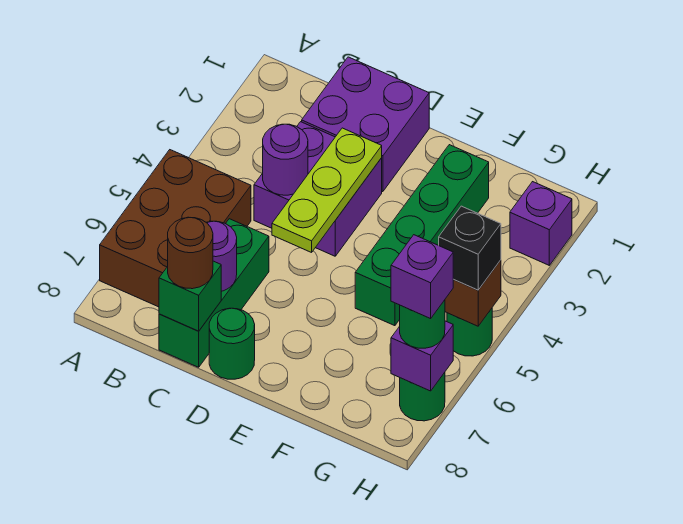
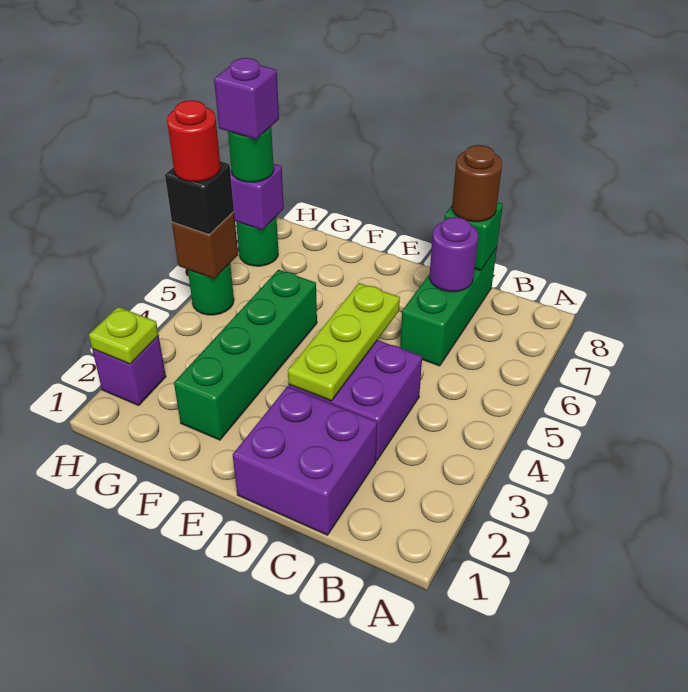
brown brick A5:B7 level 1 -> none
purple round brick C4 level 2 -> none
green round brick D8 level 1 -> none
none -> lime plate H2 level 2
none -> red round brick H5 level 4

